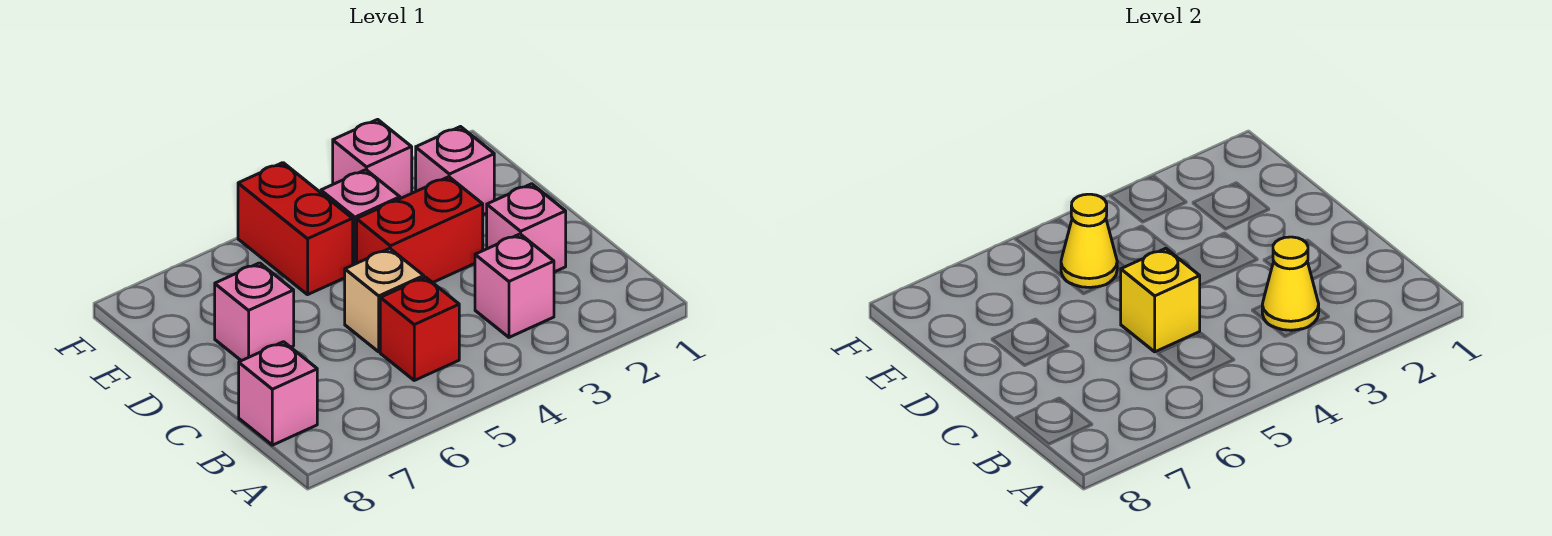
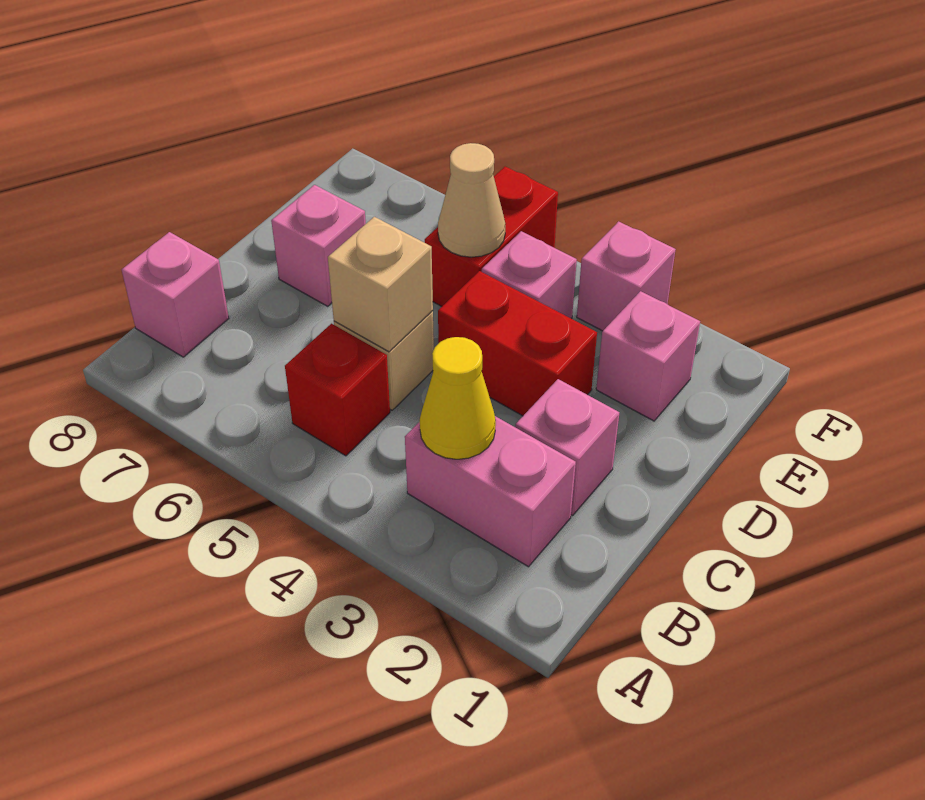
pink brick B3 level 1 -> pink brick B2:B3 level 1
yellow brick C5 level 2 -> tan brick C5 level 2
yellow cone E5 level 2 -> tan cone E5 level 2

